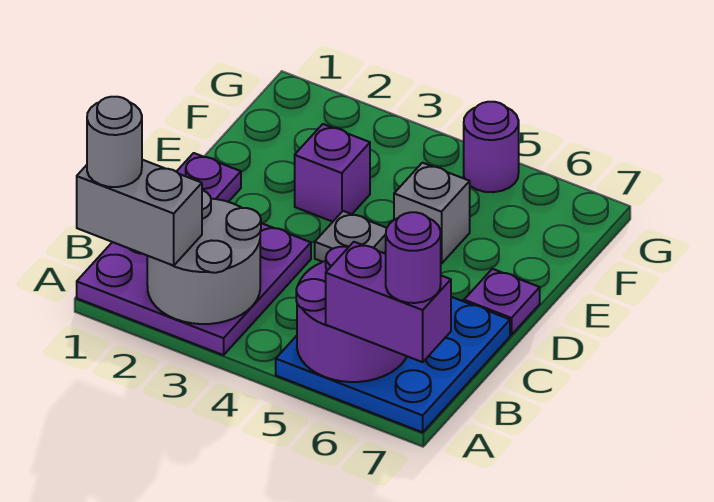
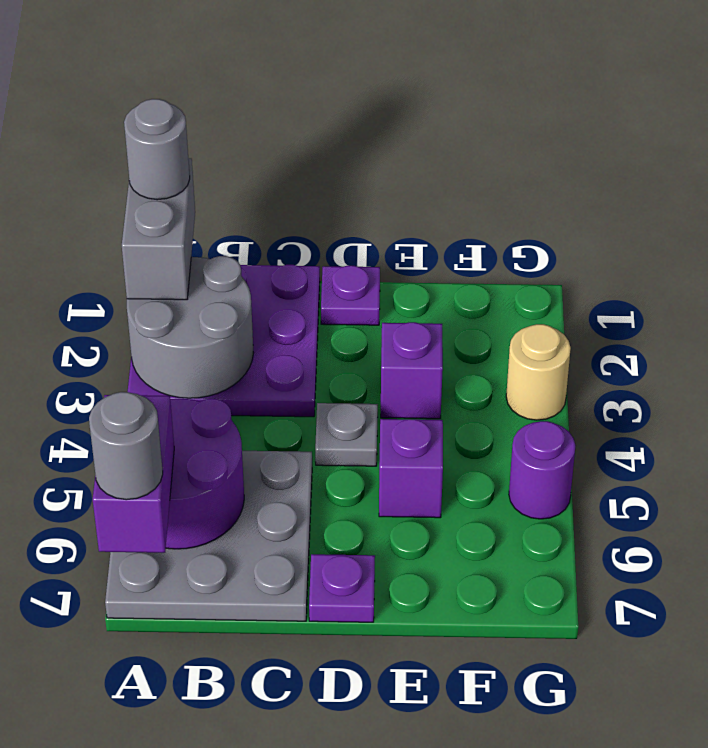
blue plate A5:C7 level 1 -> grey plate A5:C7 level 1
purple round brick A7 level 4 -> grey round brick A7 level 4
grey brick E5 level 1 -> purple brick E5 level 1
none -> tan round brick G3 level 1

